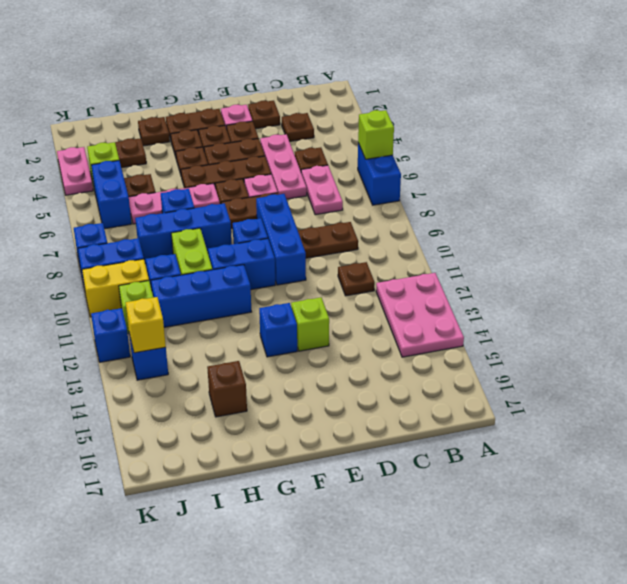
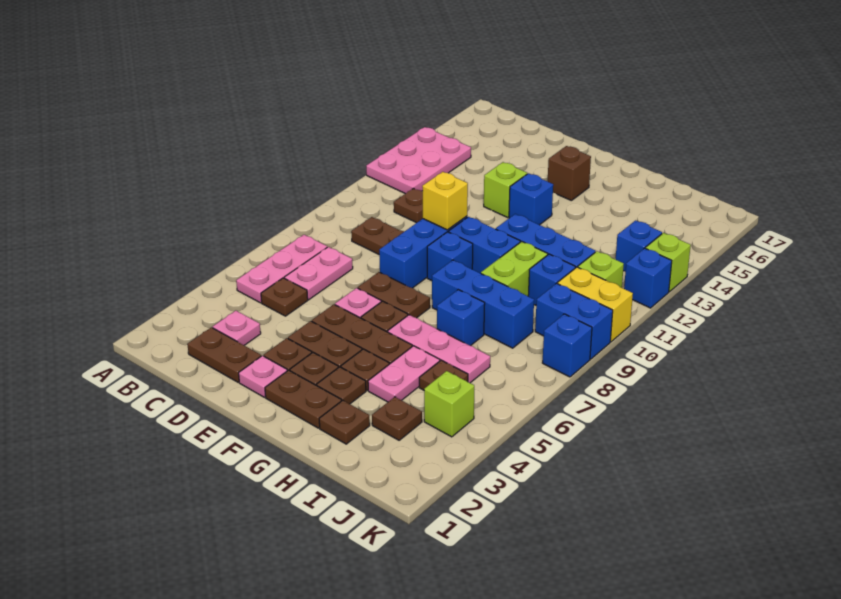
blue brick A6:A7 level 1 -> none
lime brick A6 level 2 -> lime brick K13 level 1
brown plate C3 level 1 -> pink plate C3 level 1
brown plate D2 level 1 -> brown plate C2:D2 level 1
pink plate D4:D6 level 1 -> pink plate B5:B7 level 1
brown brick H15 level 1 -> brown brick F15 level 1
blue brick J5:J6 level 1 -> none
yellow brick J13 level 2 -> yellow brick E10 level 2
pink plate K3:K4 level 1 -> pink plate H4:H5 level 1

